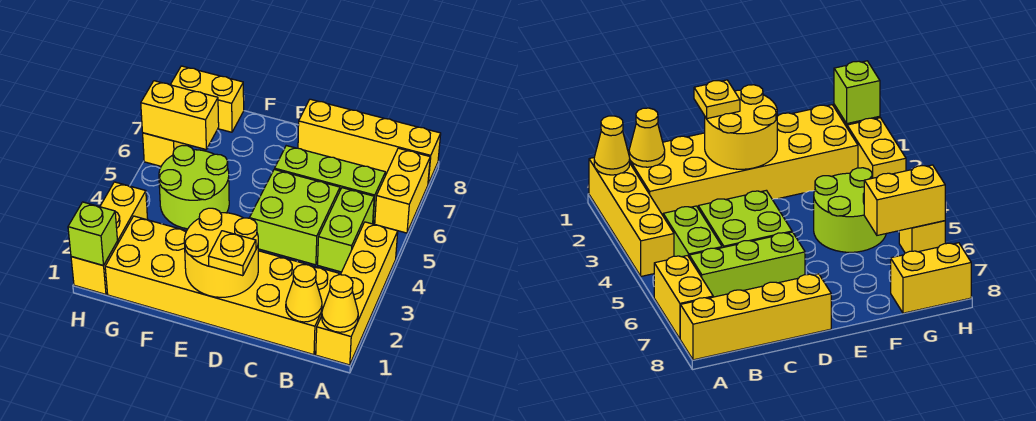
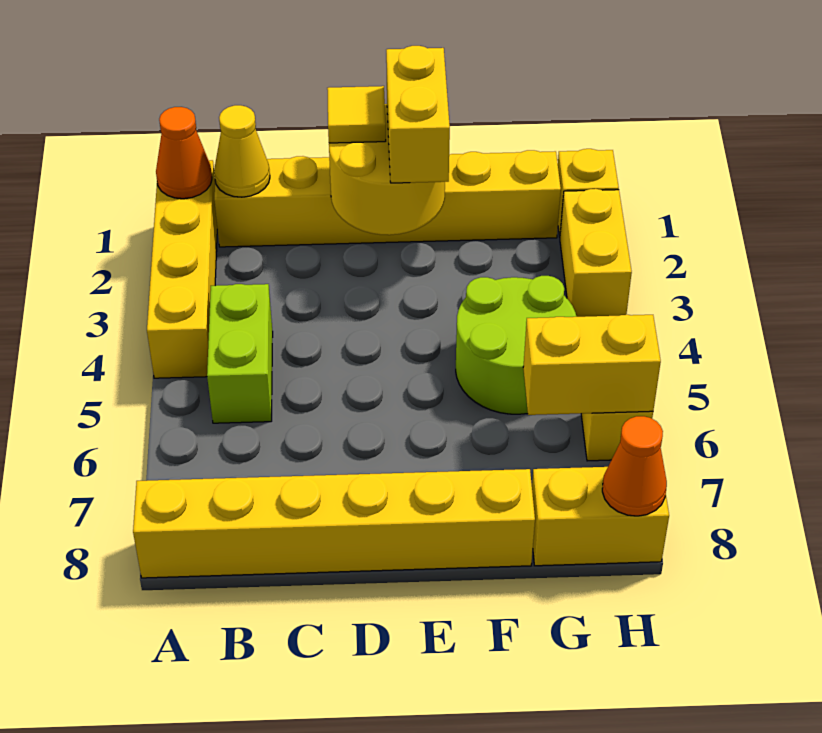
yellow cone A1 level 2 -> orange cone A1 level 2
yellow brick A6:A7 level 1 -> yellow brick E1:E2 level 3
yellow brick A8:D8 level 1 -> yellow brick A8:F8 level 1
yellow brick B1:G2 level 1 -> yellow brick B1:G1 level 1
lime brick B6:D6 level 1 -> none
lime brick C4:D5 level 1 -> none
yellow plate D1 level 3 -> yellow tile D1 level 3
lime brick H1 level 2 -> none
none -> orange cone H8 level 2

